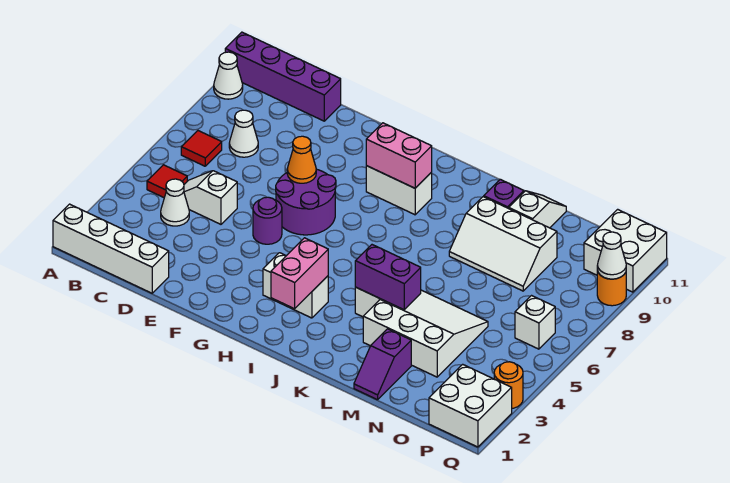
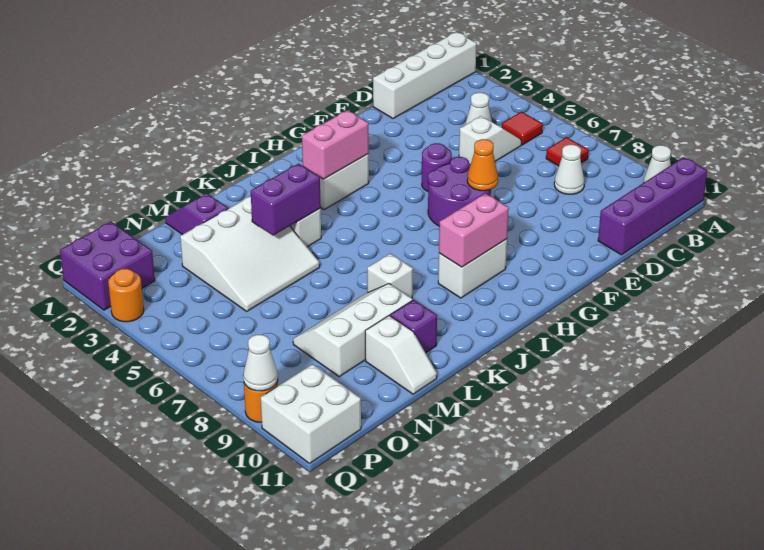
pink brick I2:I3 level 2 -> pink brick H3:I3 level 2
white brick P1:Q2 level 1 -> purple brick P1:Q2 level 1
white brick P6 level 1 -> white brick K8 level 1

